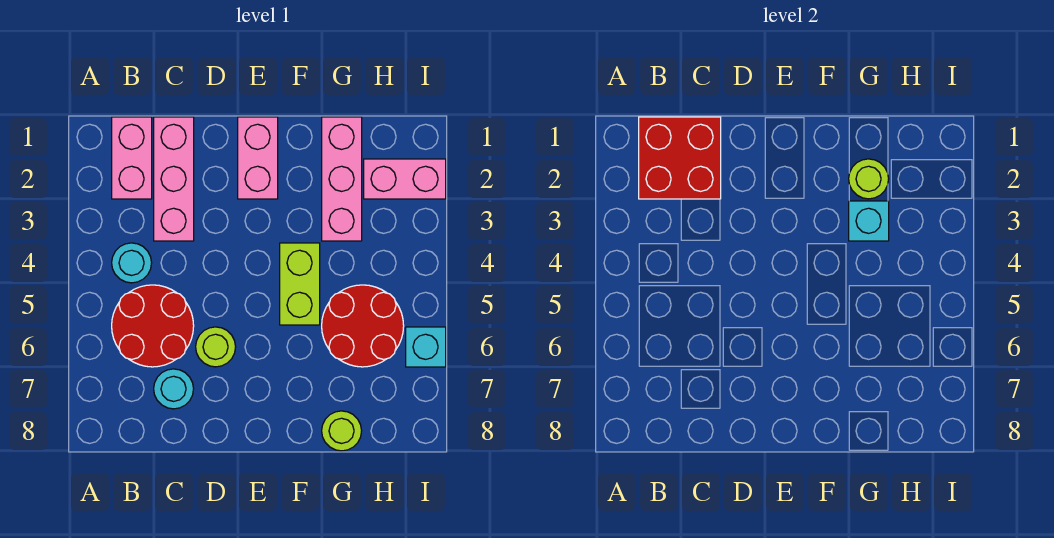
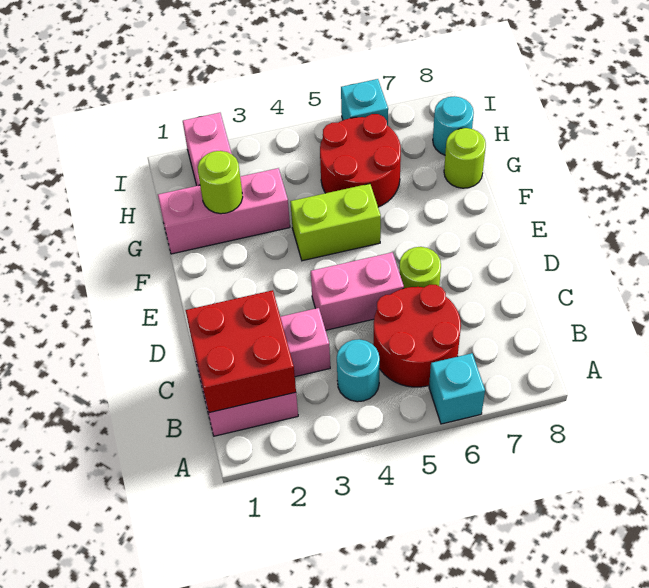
cyan round brick C7 level 1 -> cyan round brick H8 level 1
pink brick E1:E2 level 1 -> pink brick D4:D5 level 1
cyan brick G3 level 2 -> cyan brick A6 level 1

